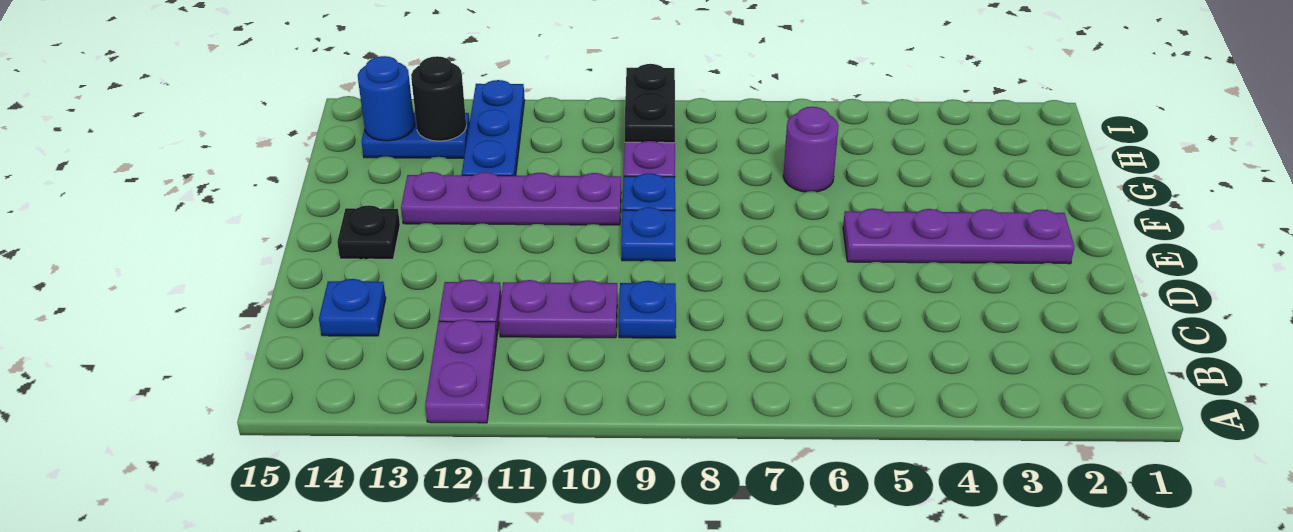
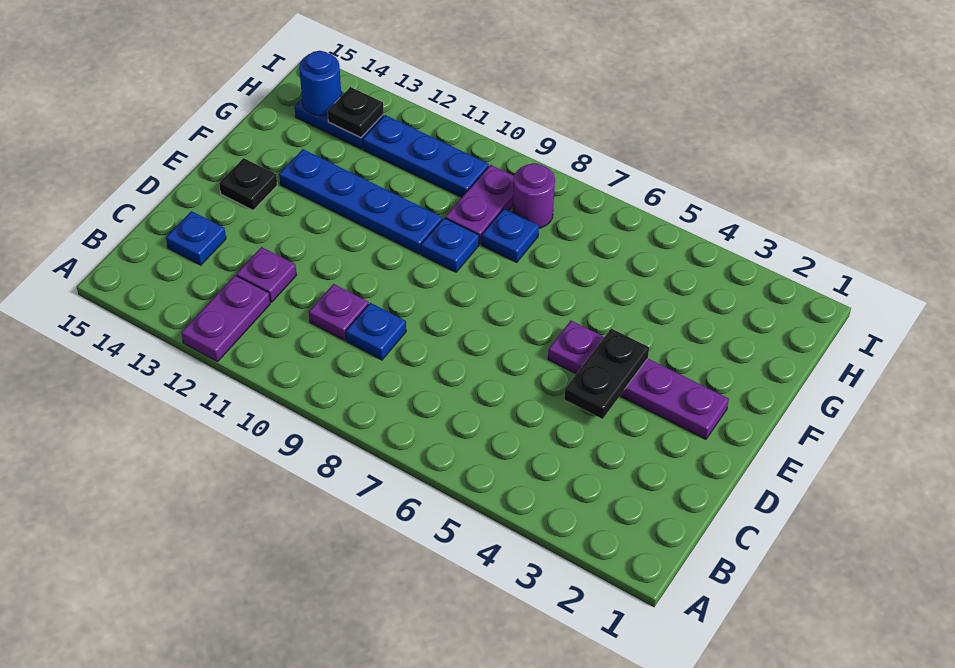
purple plate C10:C11 level 1 -> purple plate C10 level 1
blue plate E9 level 1 -> blue plate G8 level 1
purple plate F10:F13 level 1 -> blue plate F10:F13 level 1
purple round brick G6 level 1 -> purple round brick H8 level 1
blue plate G12:I12 level 1 -> blue plate H10:H12 level 1
black plate H9:I9 level 2 -> black plate D4:E4 level 2
black round brick H13 level 2 -> black plate H13 level 2

